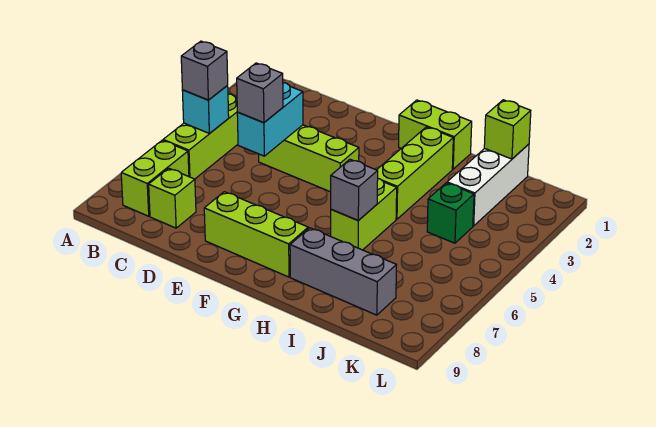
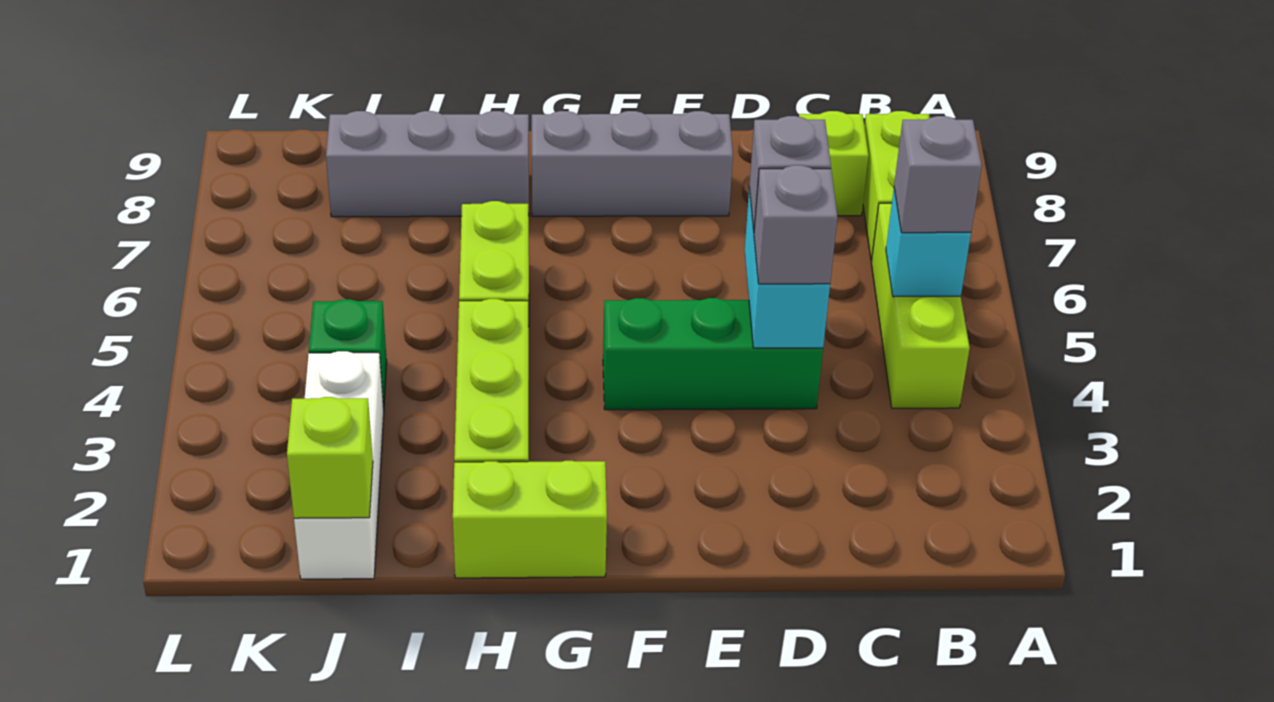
lime brick D4:F4 level 1 -> green brick D4:F4 level 1
lime brick E8:G8 level 1 -> grey brick E8:G8 level 1
grey brick H6 level 2 -> grey brick D4 level 3

